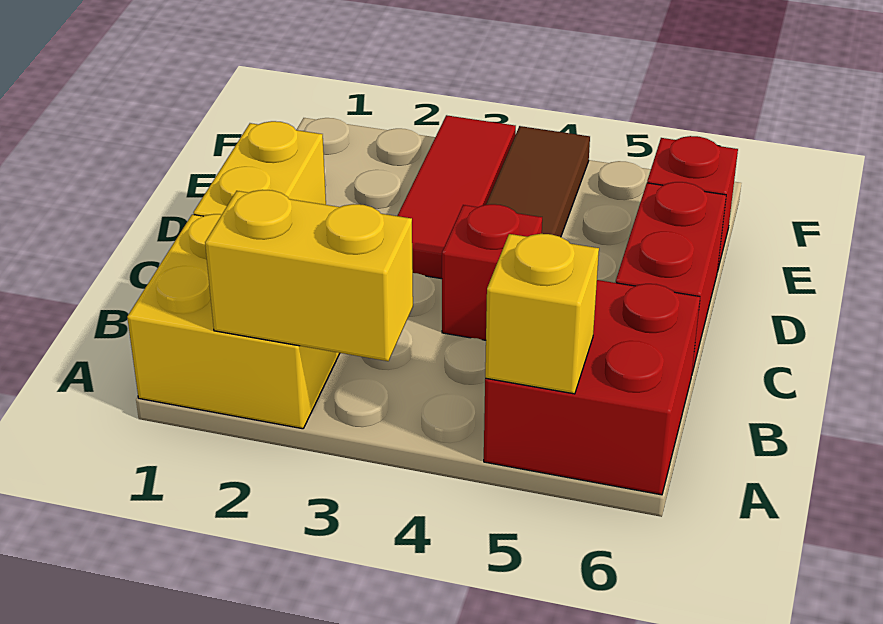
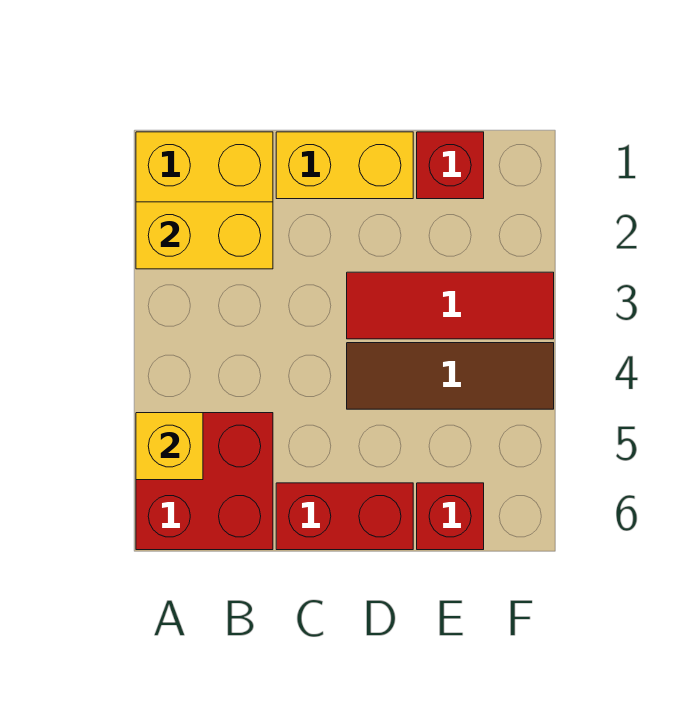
yellow brick A2:A3 level 2 -> yellow brick A2:B2 level 2
red brick C4 level 1 -> red brick E1 level 1

